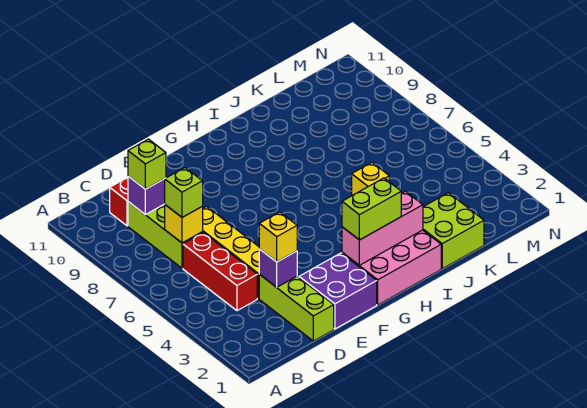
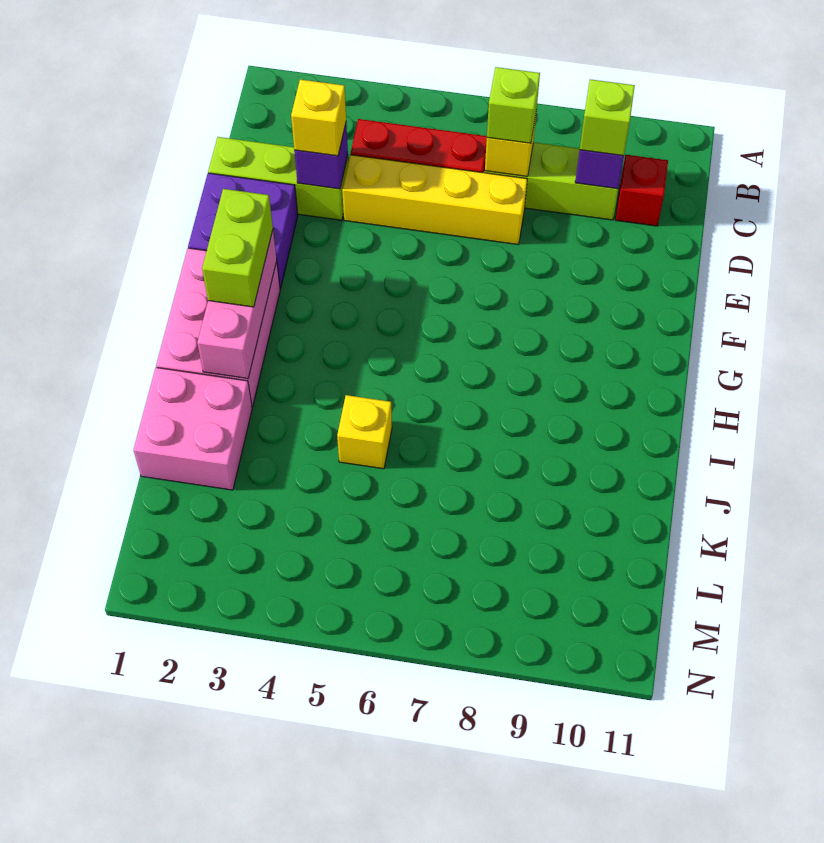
lime brick J1:K2 level 1 -> pink brick J1:K2 level 1

